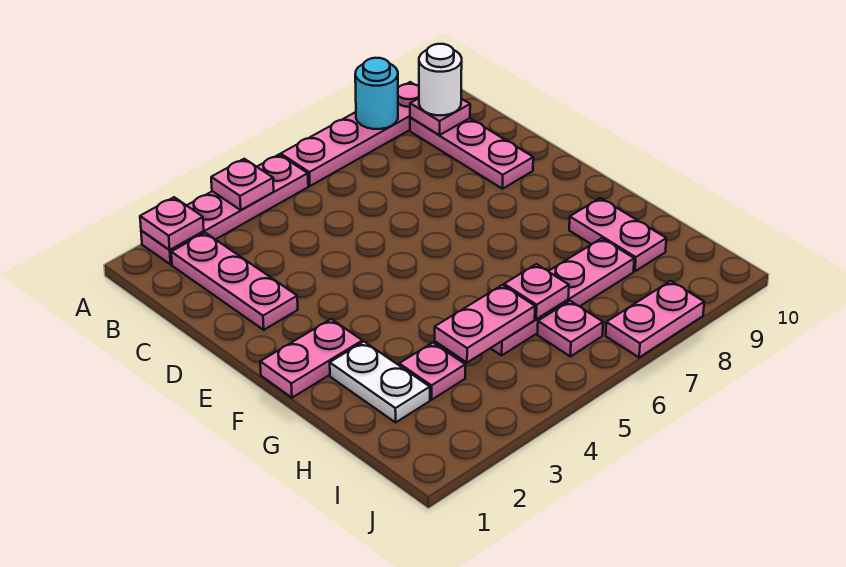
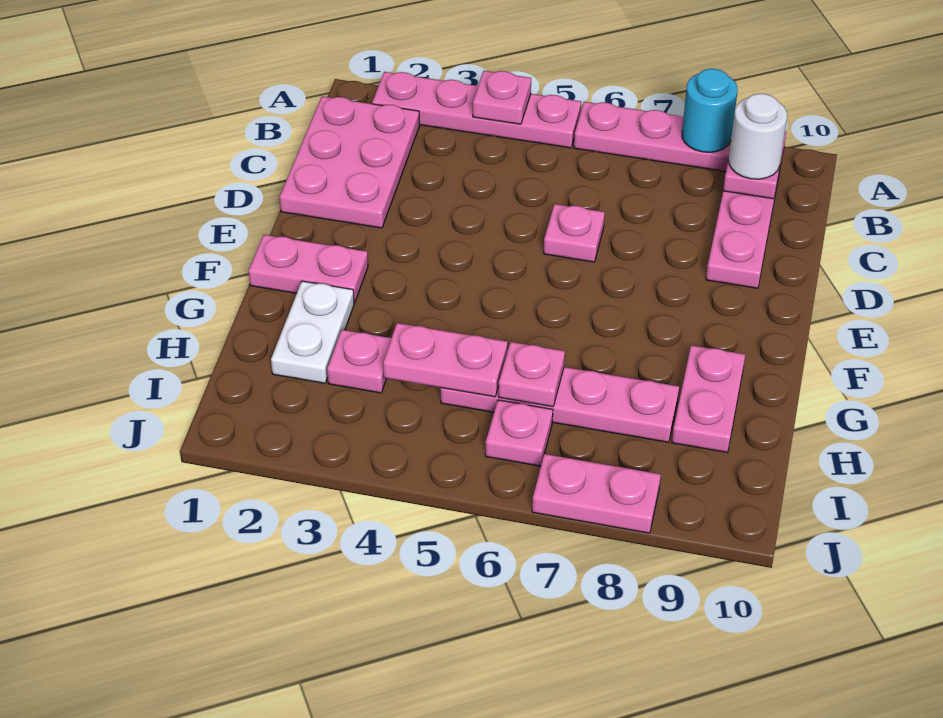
pink plate A2 level 2 -> pink plate D6 level 1
pink plate B2:D2 level 1 -> pink plate B1:D2 level 1

